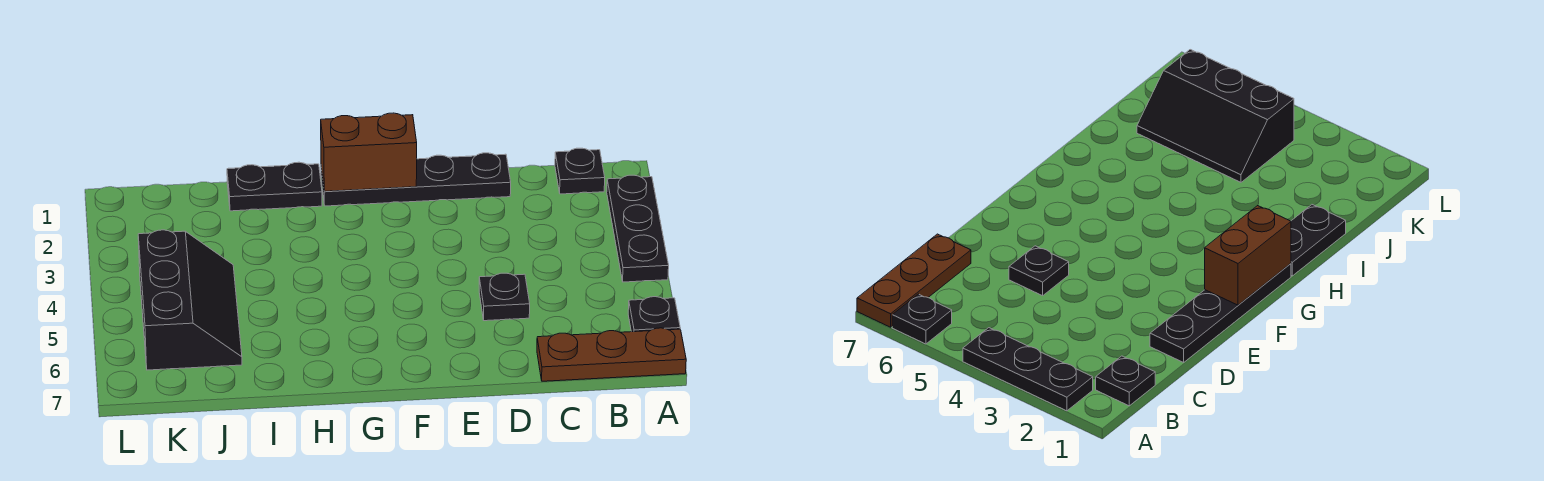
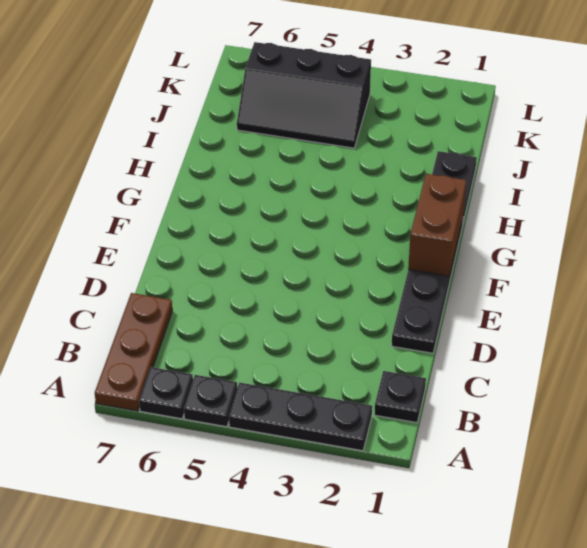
black plate D5 level 1 -> black plate A5 level 1

